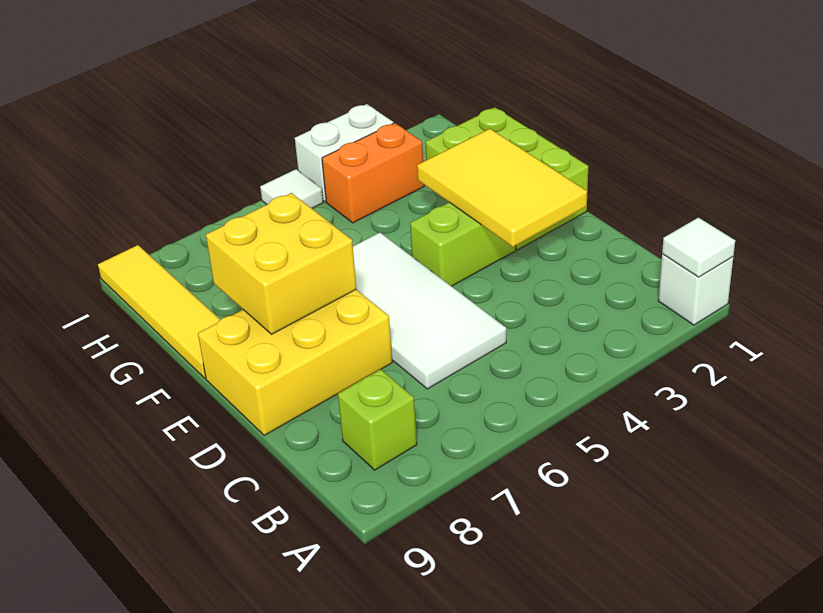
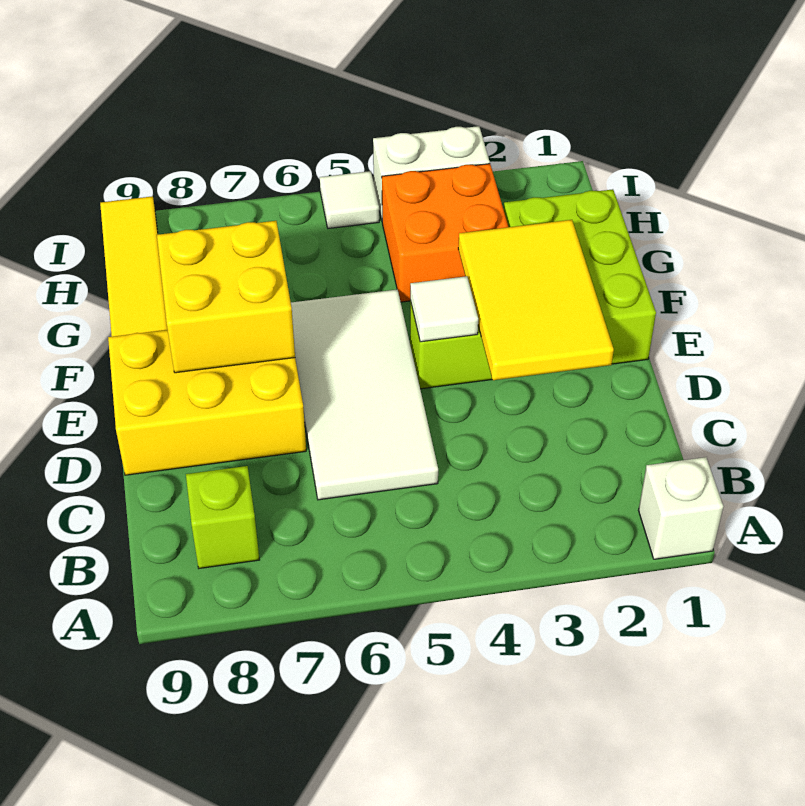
white tile A1 level 2 -> white tile E4 level 2
orange brick H3:H4 level 1 -> orange brick G3:H4 level 1

